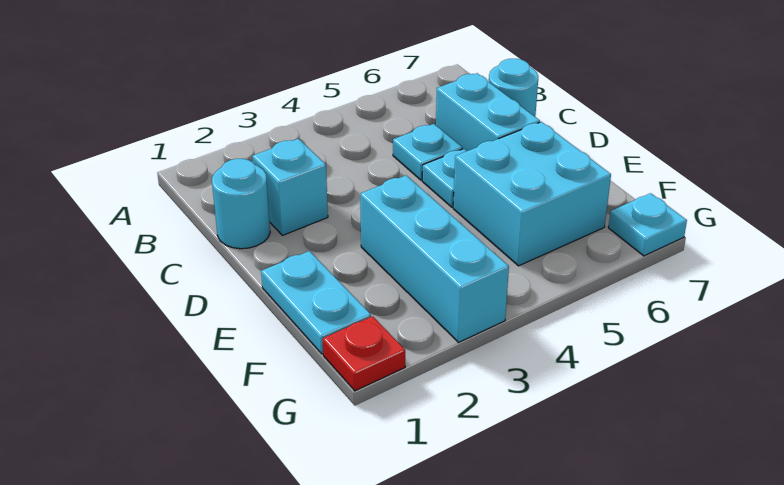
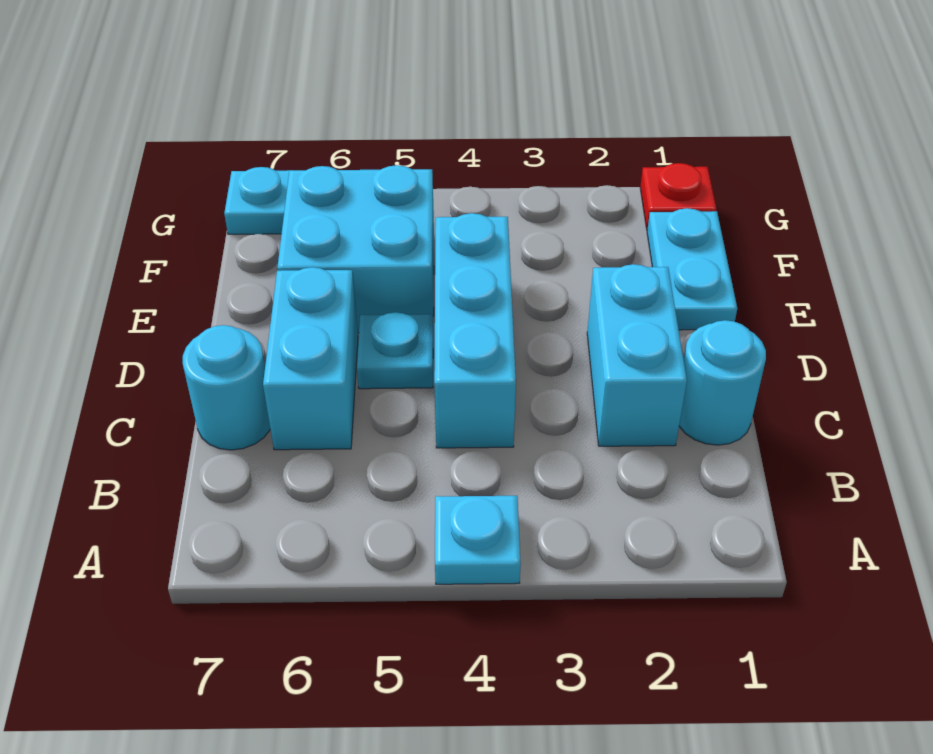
cyan brick C2 level 1 -> cyan brick C2:D2 level 1
cyan plate C5 level 1 -> cyan plate A4 level 1
cyan brick E3:G3 level 1 -> cyan brick C4:E4 level 1

